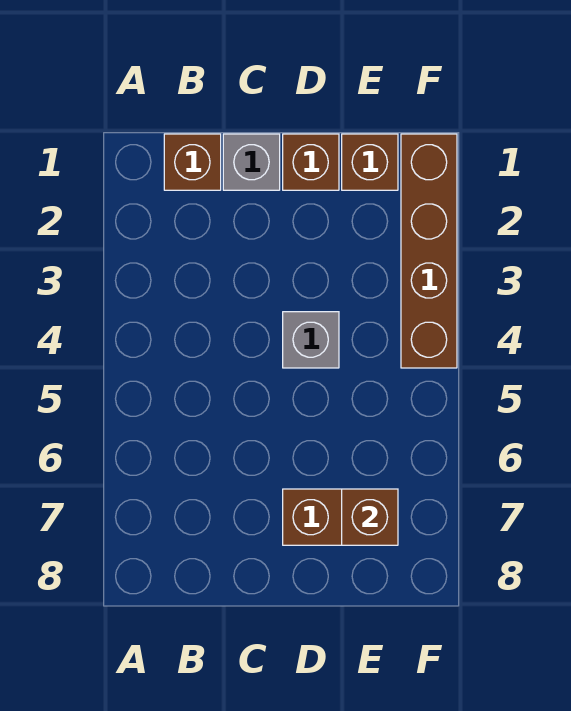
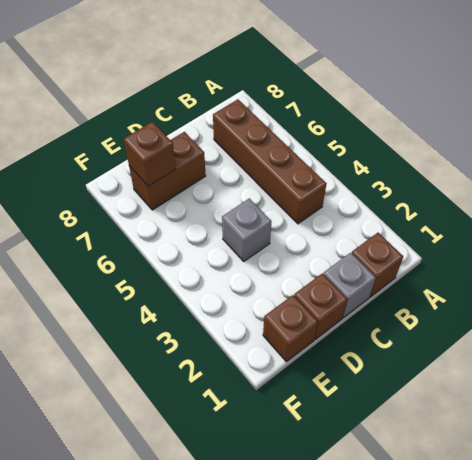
brown brick F1:F4 level 1 -> brown brick B4:B7 level 1

